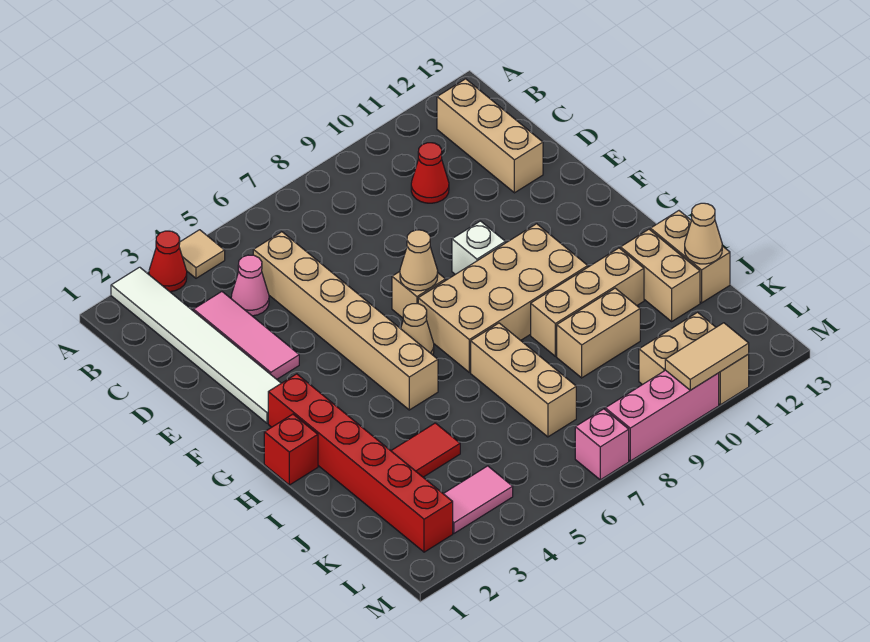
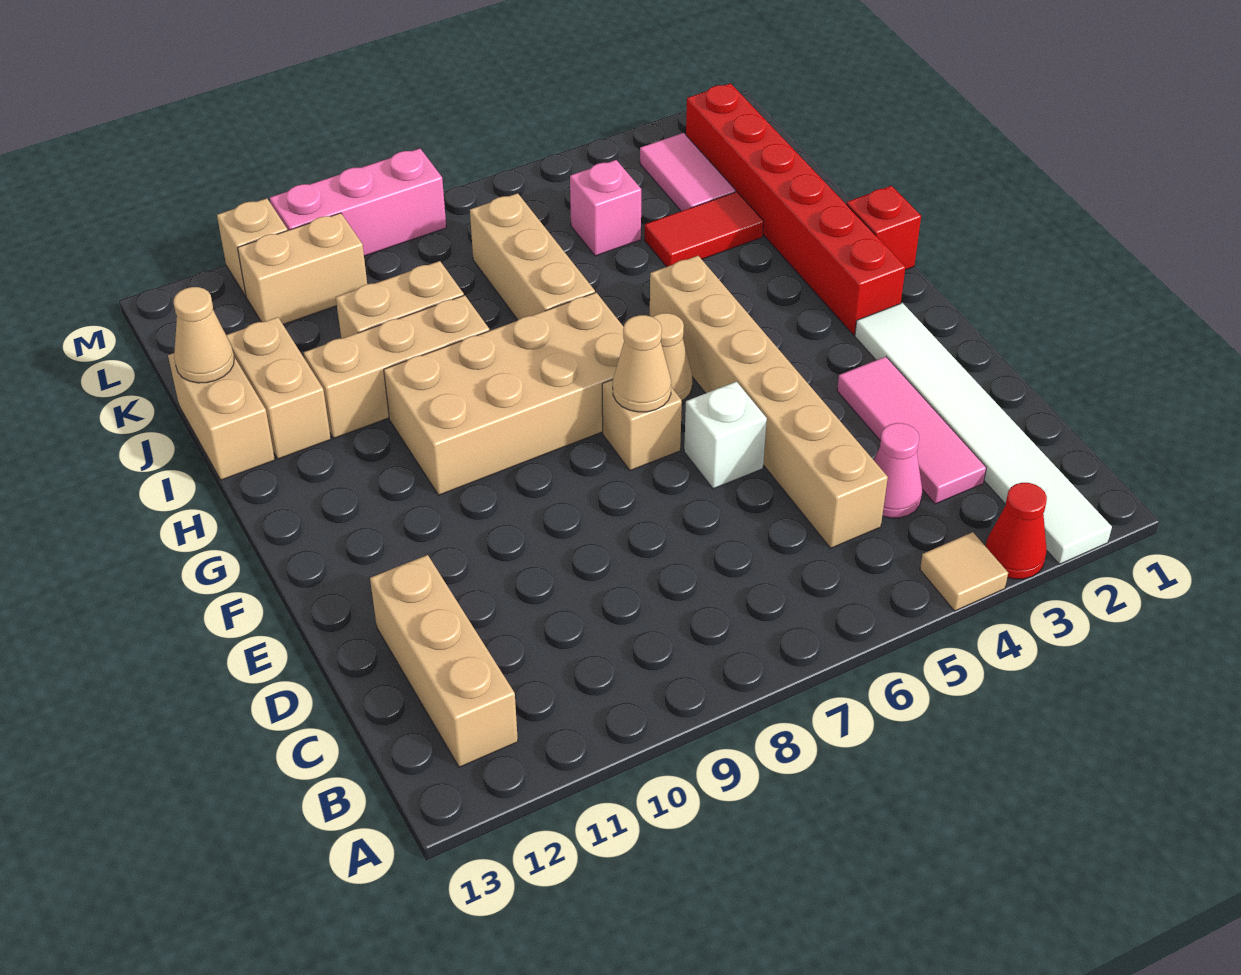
red cone C10 level 1 -> none
white brick F9 level 1 -> white brick E6 level 1
pink tile L3:L4 level 1 -> pink tile K3:L3 level 1
pink brick M7 level 1 -> pink brick K5 level 1
tan tile M10:M11 level 2 -> none

